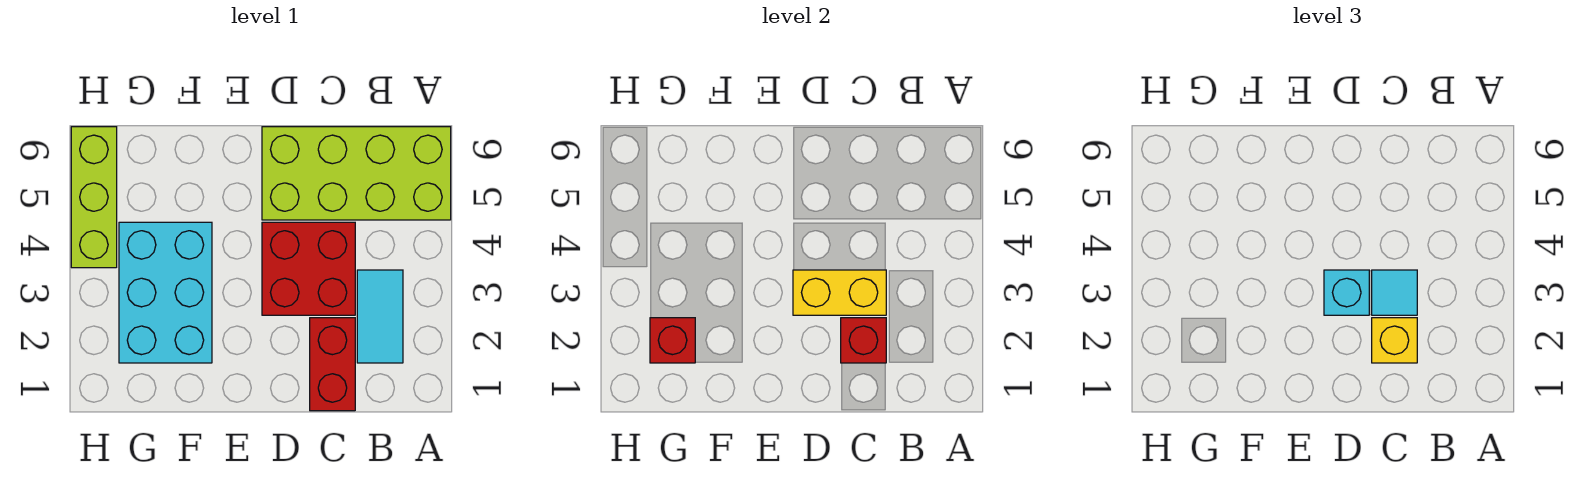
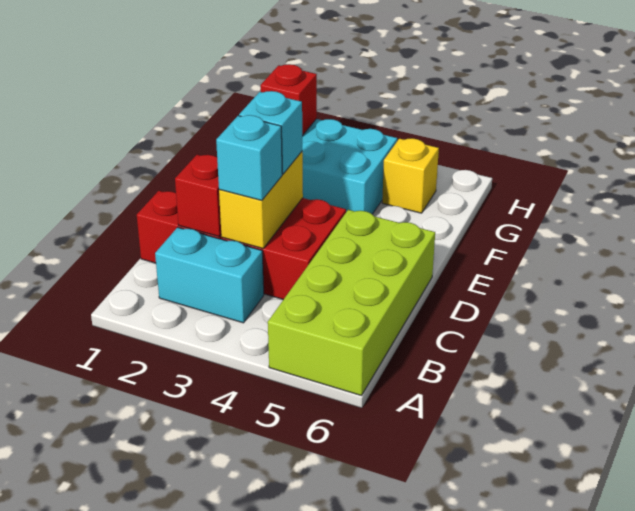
cyan tile B2:B3 level 1 -> cyan brick B2:B3 level 1
yellow brick C2 level 3 -> yellow brick G5 level 1
cyan tile C3 level 3 -> cyan brick C3 level 3
lime brick H4:H6 level 1 -> none

